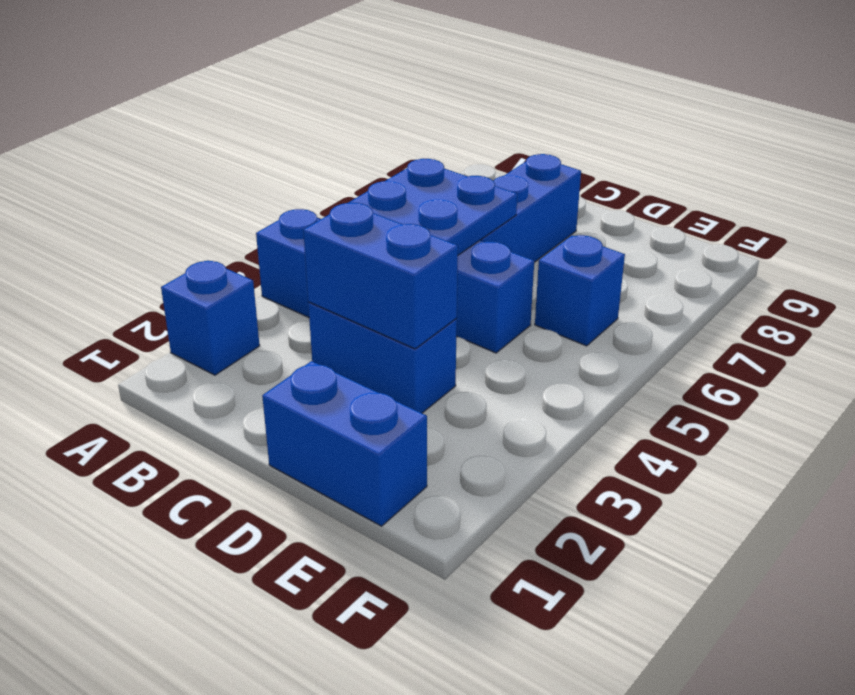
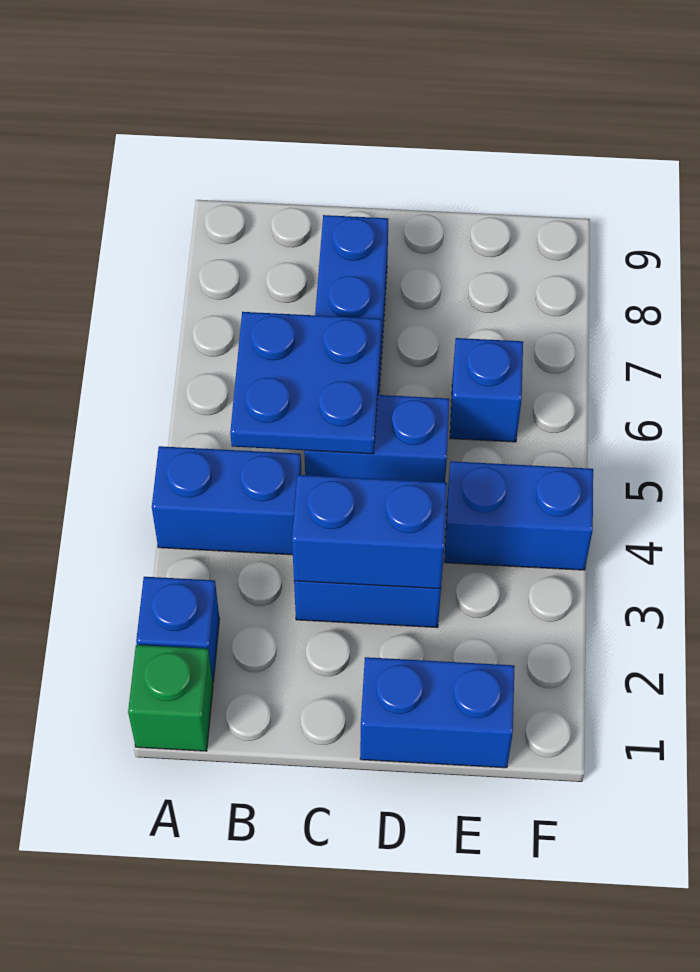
none -> green brick A1 level 1
none -> blue brick E4:F4 level 1

